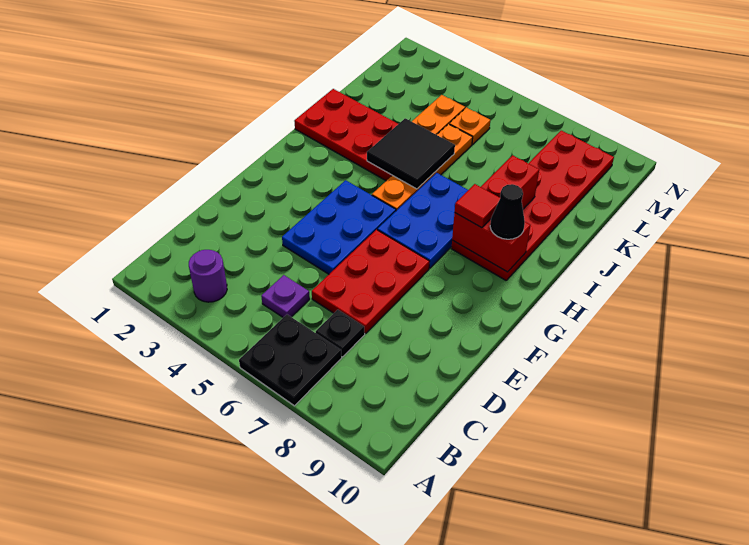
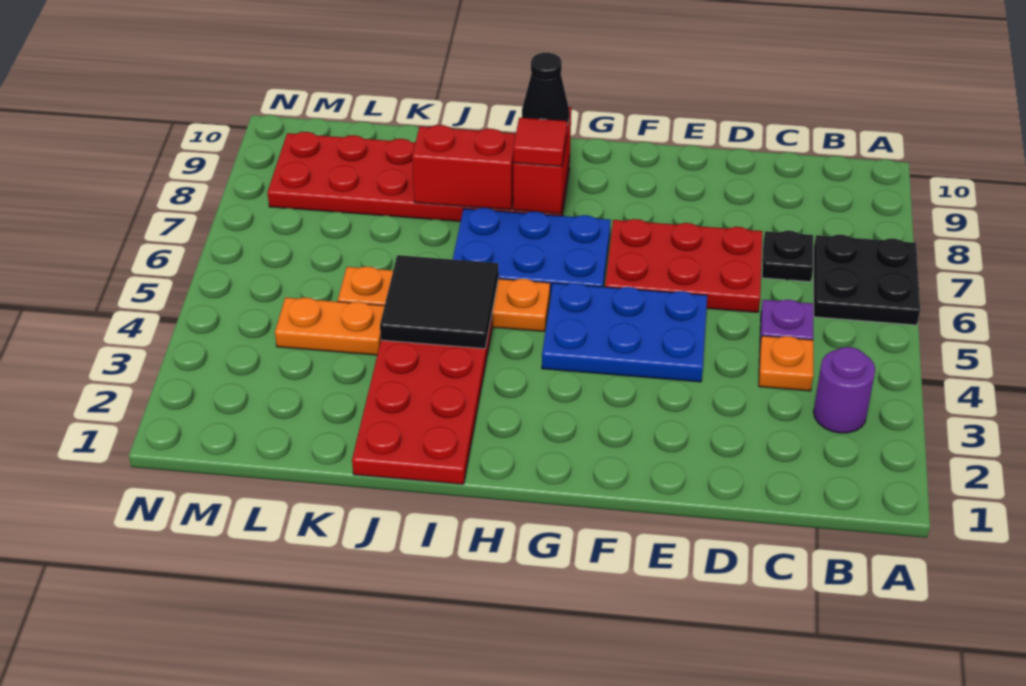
orange plate L5 level 1 -> orange plate C4 level 1

